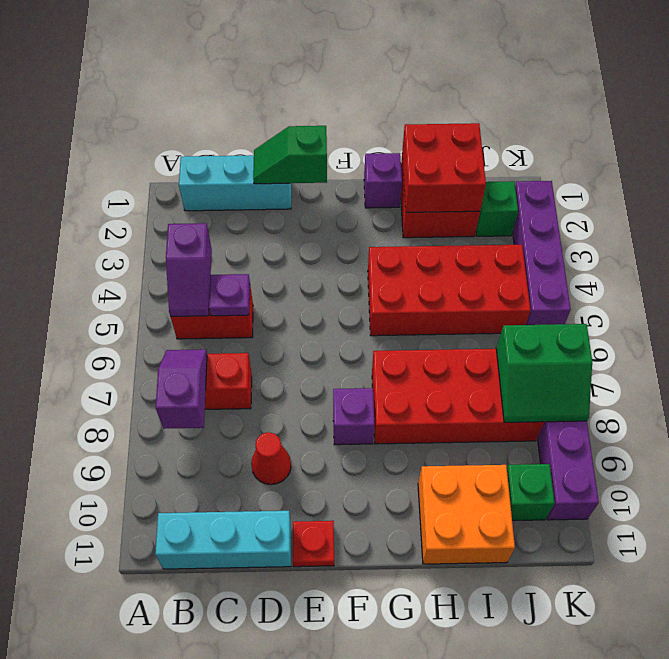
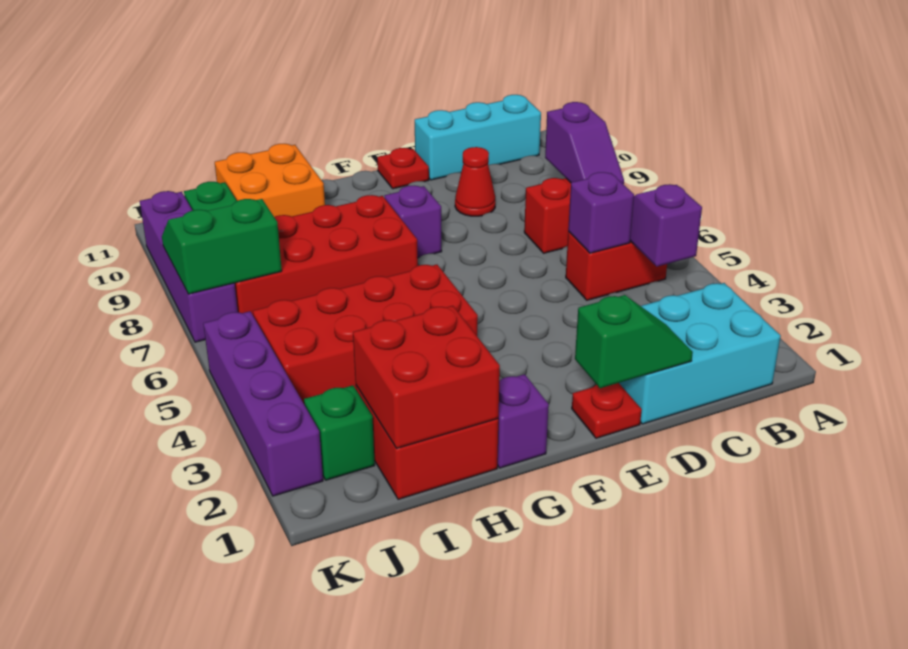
cyan brick B1:D1 level 1 -> cyan brick B1:D2 level 1
purple plate C5 level 2 -> purple brick C5 level 2
none -> red plate E1 level 1

